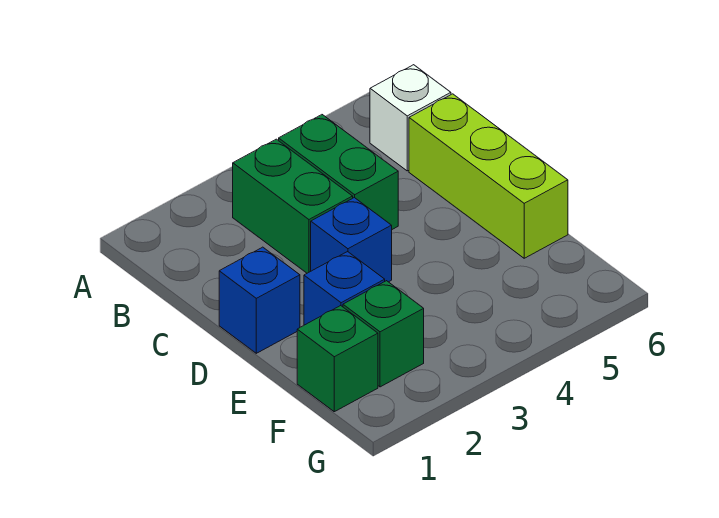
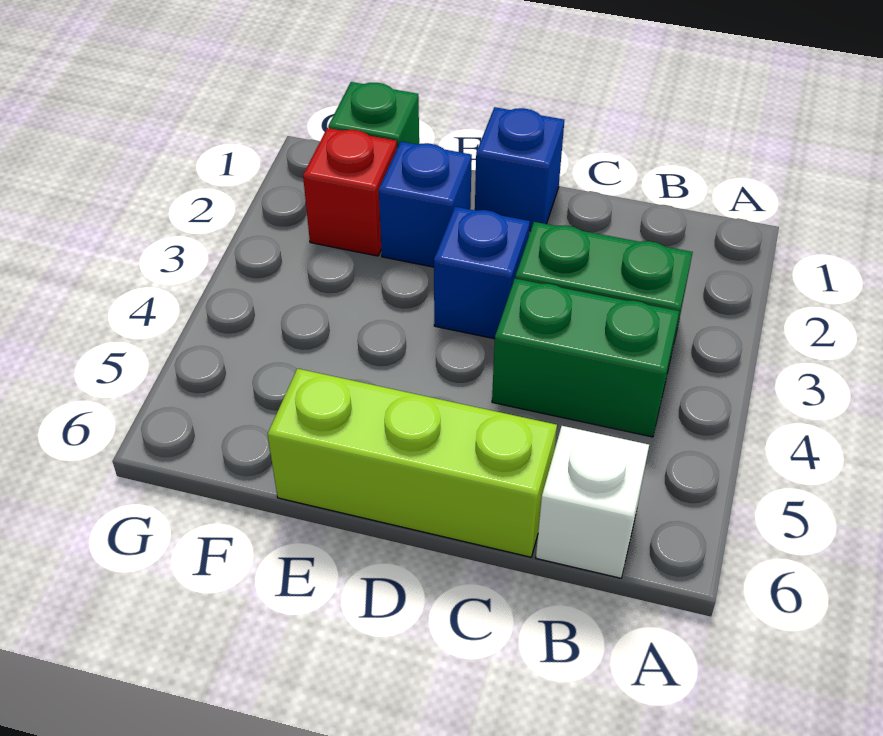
green brick F2 level 1 -> red brick F2 level 1

